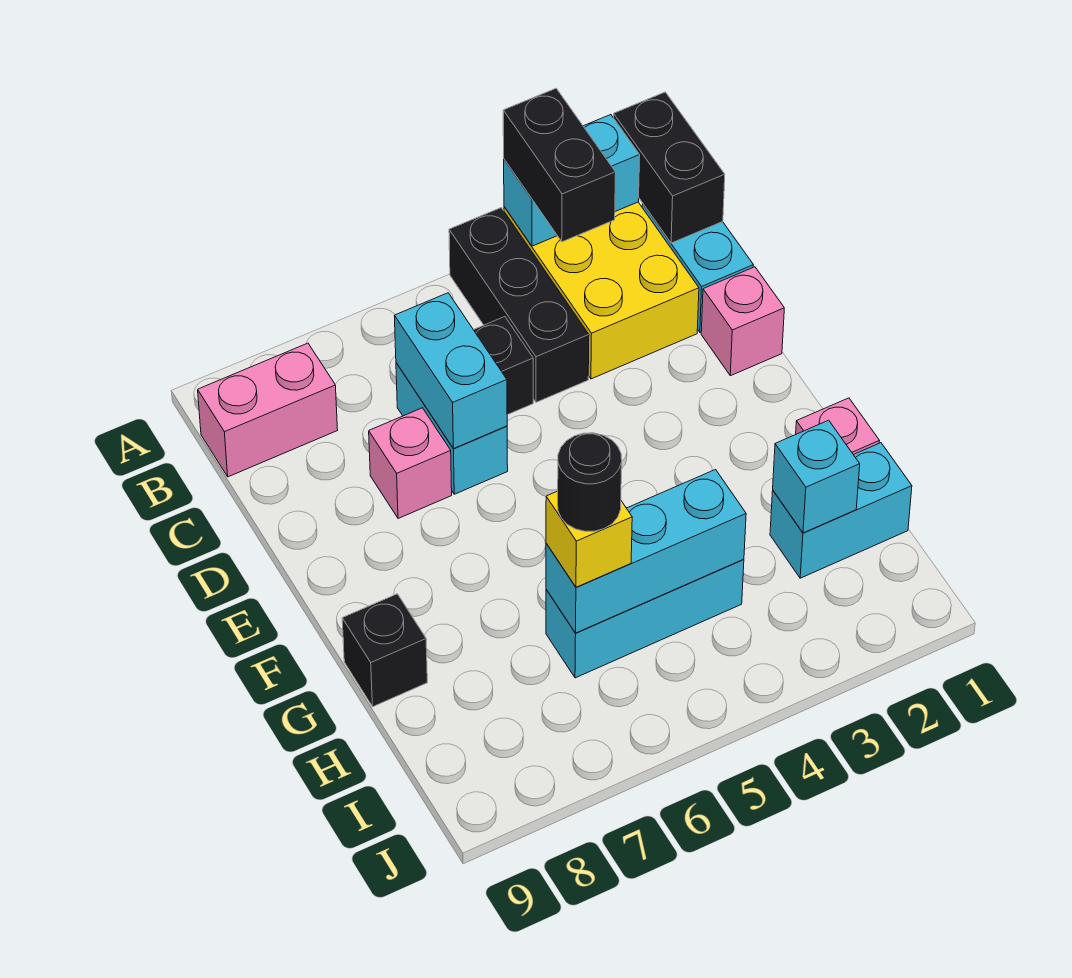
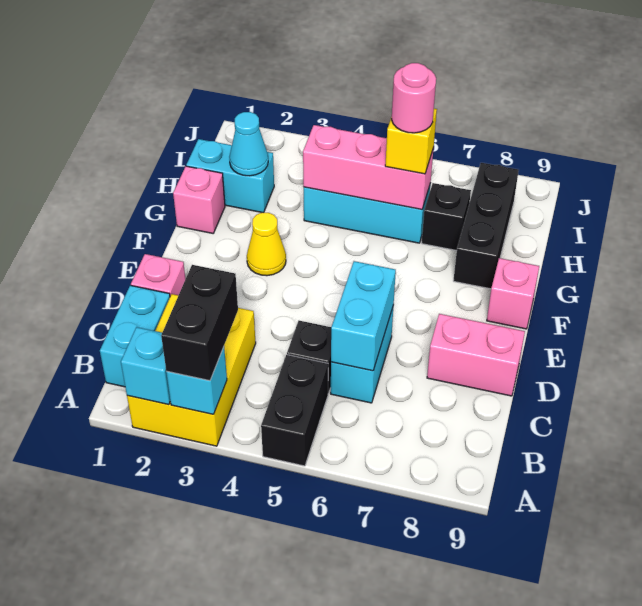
black brick A1:B1 level 2 -> black brick A5:B5 level 1
black brick A4:C4 level 1 -> black brick G8:I8 level 1
pink brick B8:B9 level 1 -> pink brick D8:D9 level 1
pink brick D7 level 1 -> pink brick F9 level 1
none -> yellow cone F3 level 1
black brick G9 level 1 -> black brick H7 level 1
cyan brick H2 level 2 -> cyan cone H2 level 2
cyan brick H4:H6 level 2 -> pink brick H4:H6 level 2
black round brick H6 level 4 -> pink round brick H6 level 4

